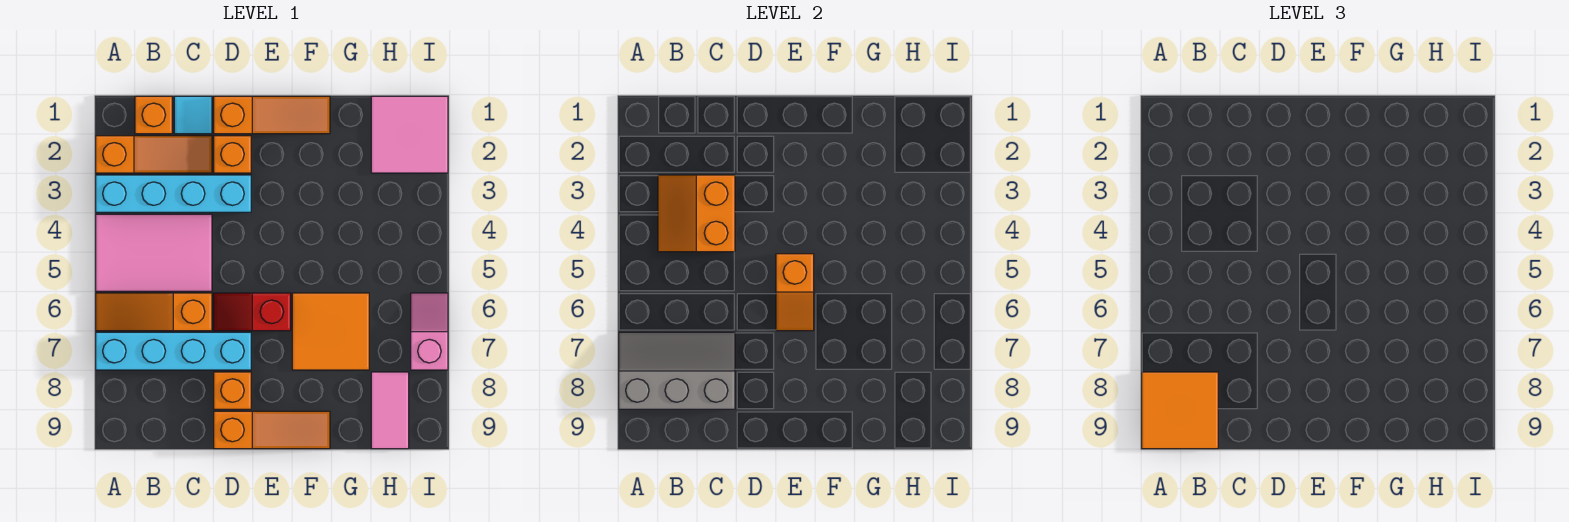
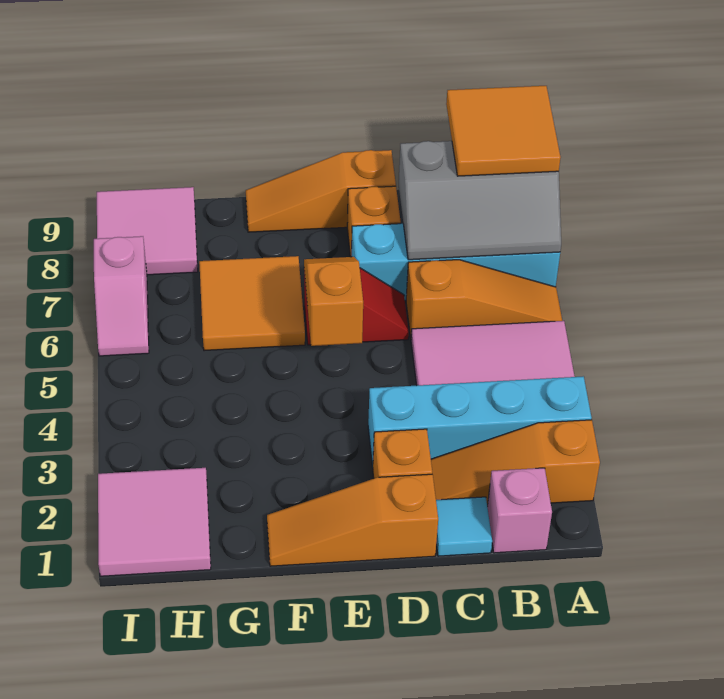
orange brick B1 level 1 -> pink brick B1 level 1
orange slope B3:C4 level 2 top C -> none
pink tile H8:H9 level 1 -> pink tile H8:I9 level 1

